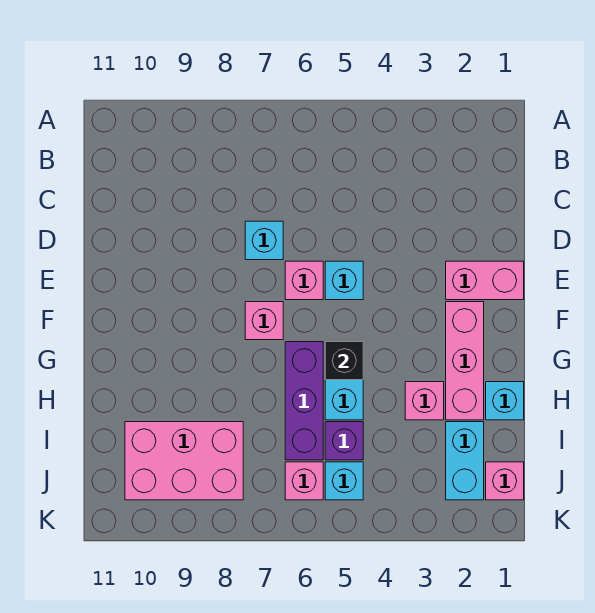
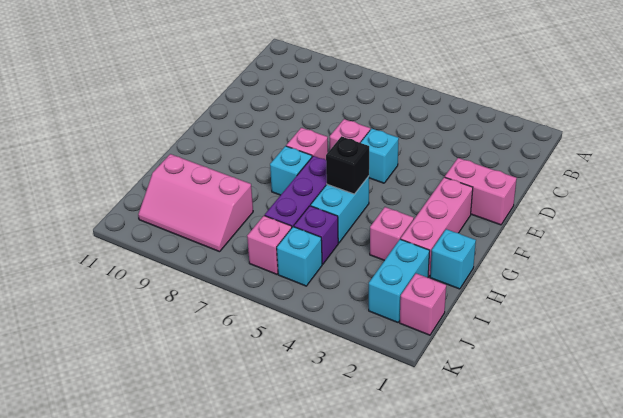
cyan brick D7 level 1 -> cyan brick G7 level 1
pink brick I8:J10 level 1 -> pink slope I8:J10 level 1 top I

